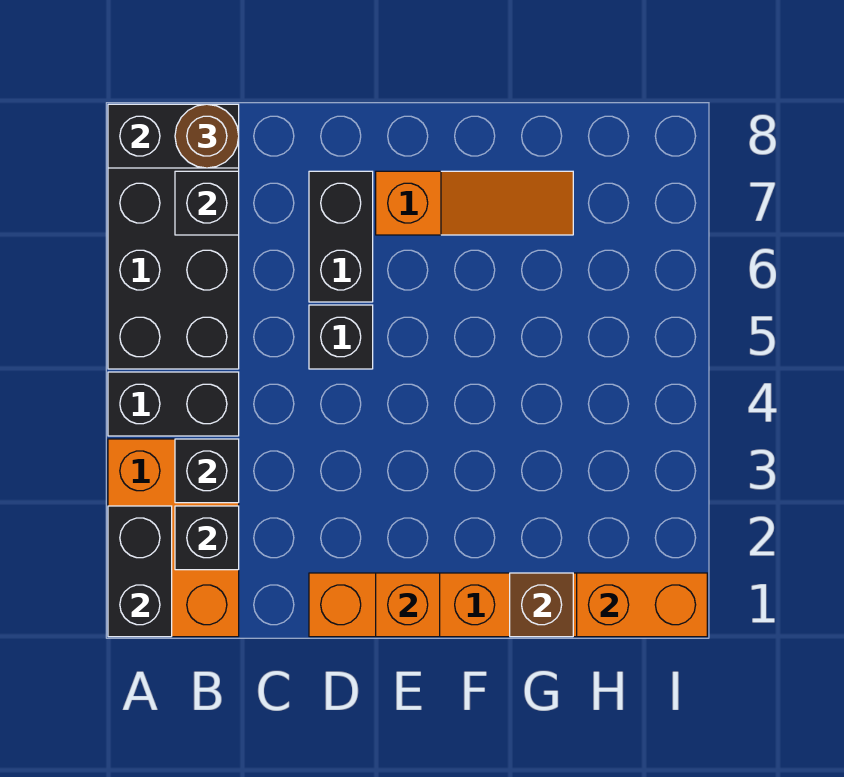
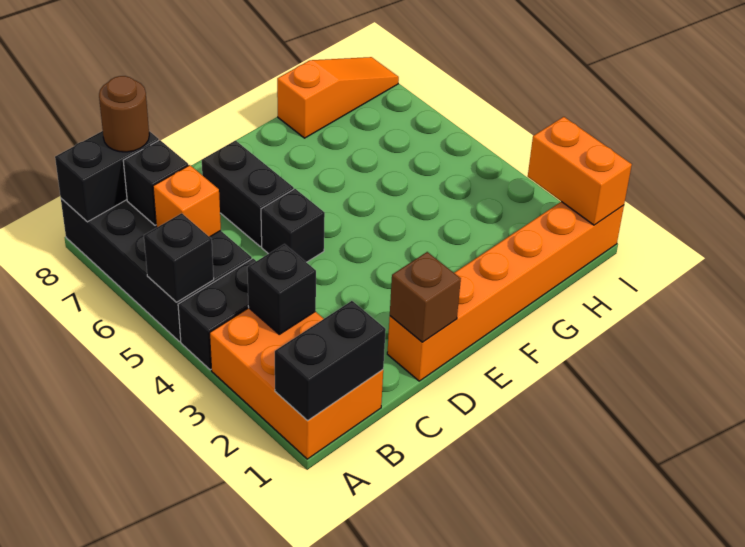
black brick A1:A2 level 2 -> black brick A1:B1 level 2
black brick B2 level 2 -> black brick A5 level 2
orange brick E1 level 2 -> orange brick B6 level 2
orange slope E7:G7 level 1 top E -> orange slope G8:I8 level 1 top G
brown brick G1 level 2 -> brown brick D1 level 2
orange brick H1:I1 level 2 -> orange brick I1:I2 level 2

